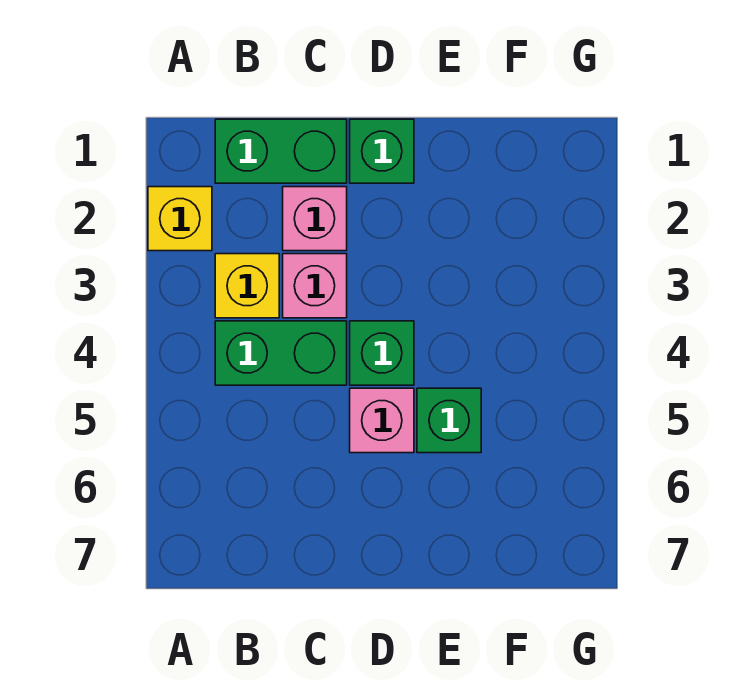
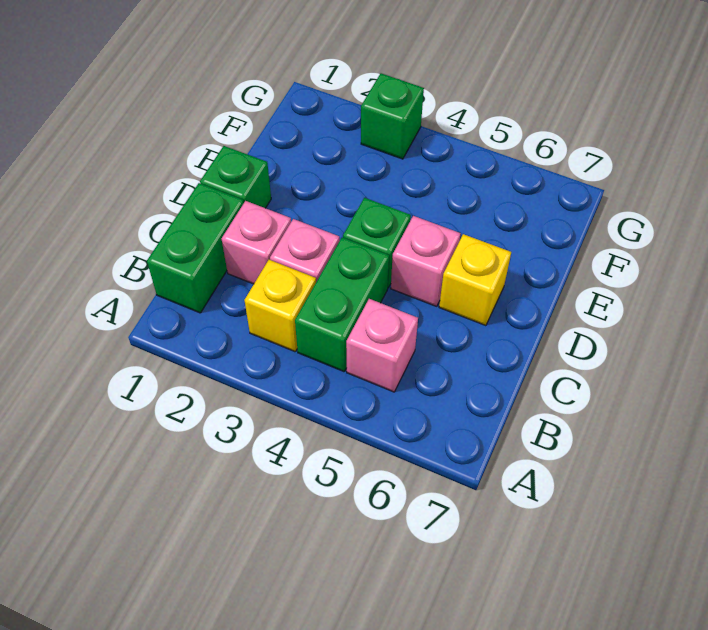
yellow brick A2 level 1 -> yellow brick D6 level 1
none -> pink brick B5 level 1
green brick E5 level 1 -> green brick G3 level 1

